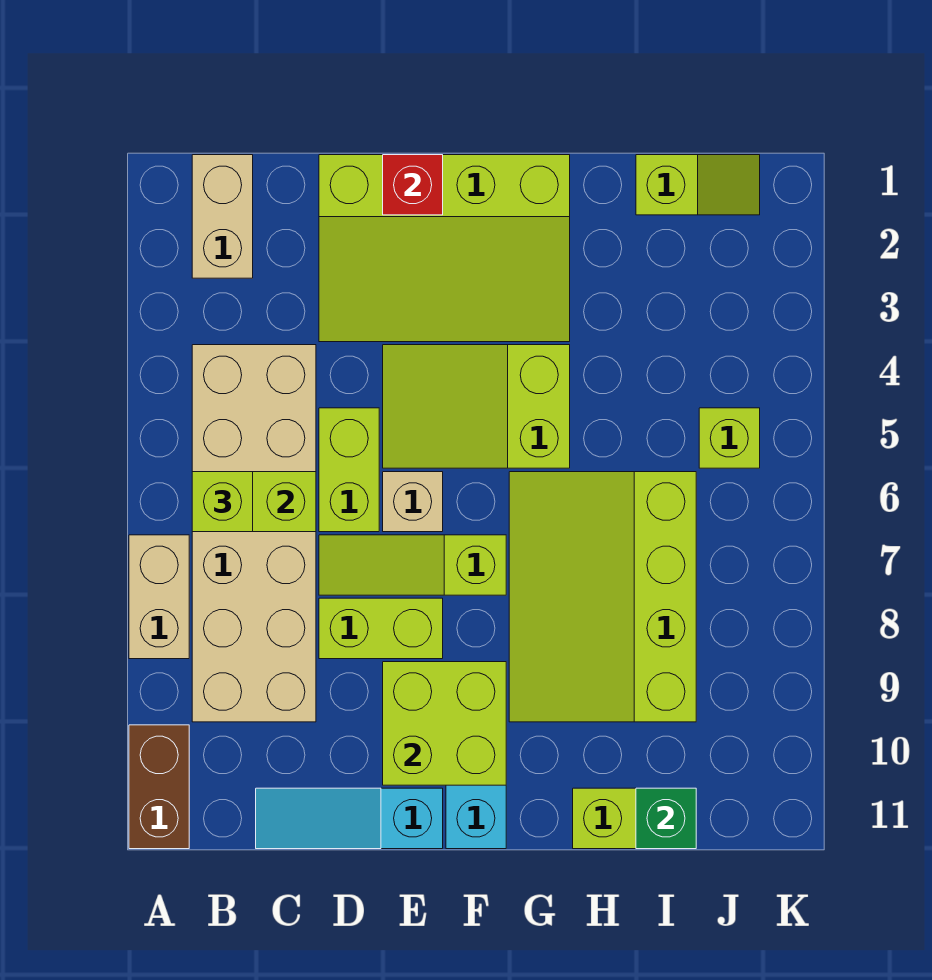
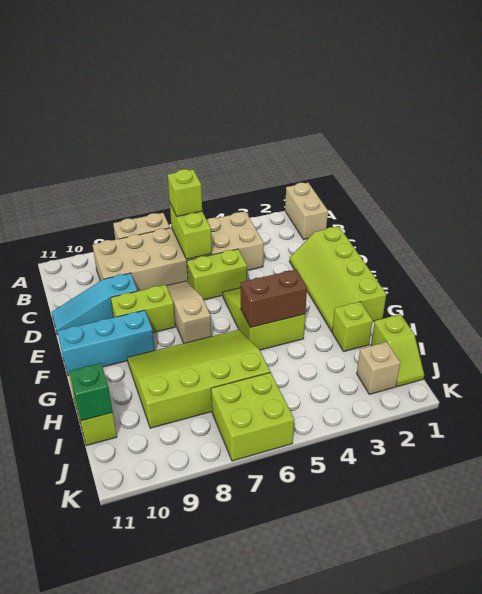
brown brick A10:A11 level 1 -> brown brick G4:G5 level 2
tan brick B1:B2 level 1 -> tan brick A1:B1 level 1
cyan slope C11:E11 level 1 top E -> cyan slope D9:D11 level 1 top 9
lime slope D1:G3 level 1 top 1 -> lime slope D1:G2 level 1 top 1
lime slope D7:F7 level 1 top F -> tan slope D7:F7 level 1 top F
lime brick D8:E8 level 1 -> lime brick E8:E9 level 1
red brick E1 level 2 -> none
tan brick E6 level 1 -> tan brick J2 level 1
lime brick E9:F10 level 2 -> lime brick J6:K7 level 1
lime brick J5 level 1 -> lime brick H2 level 1

